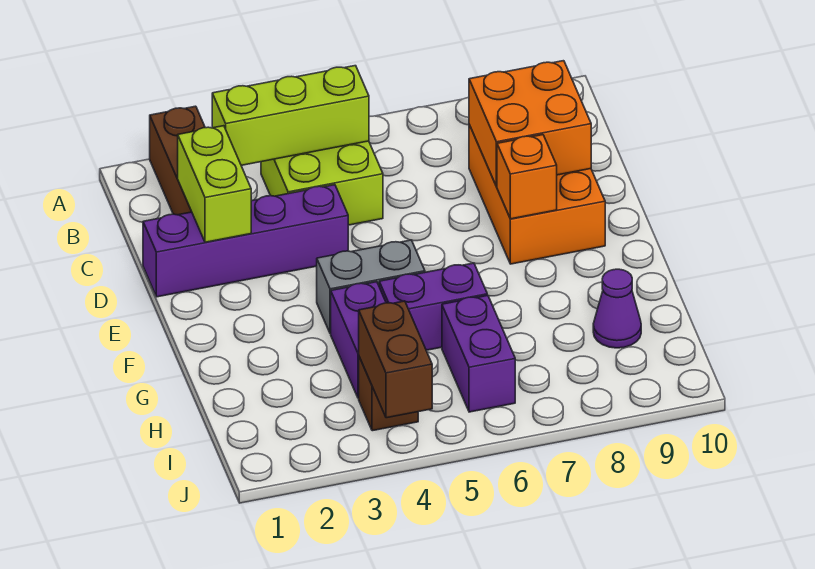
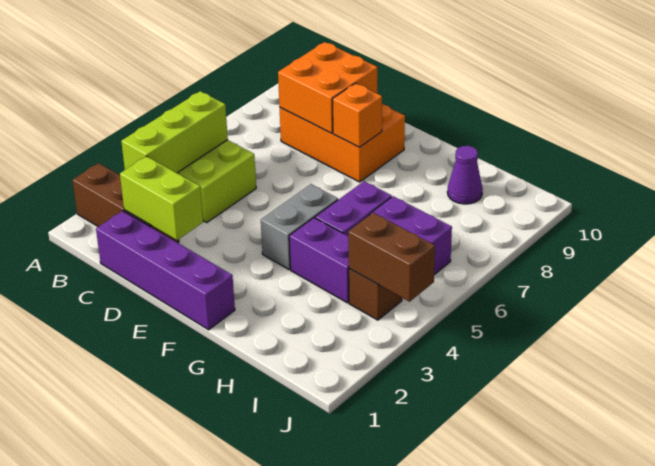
purple brick D1:D4 level 1 -> purple brick C1:F1 level 1

